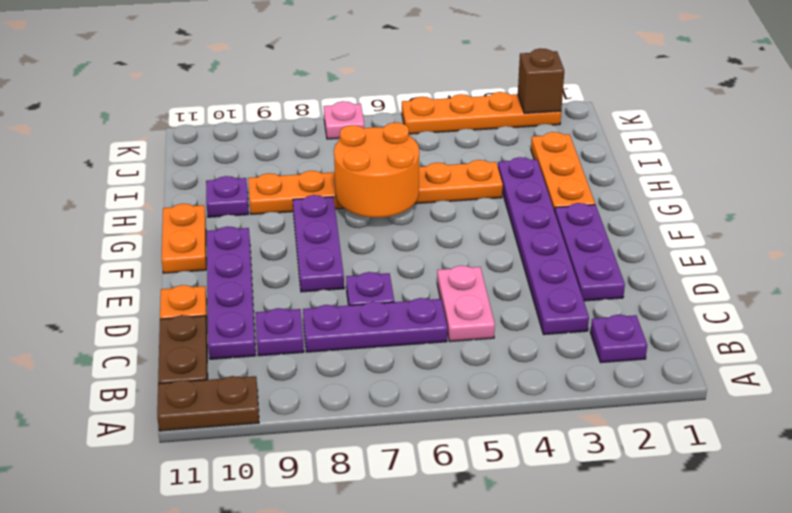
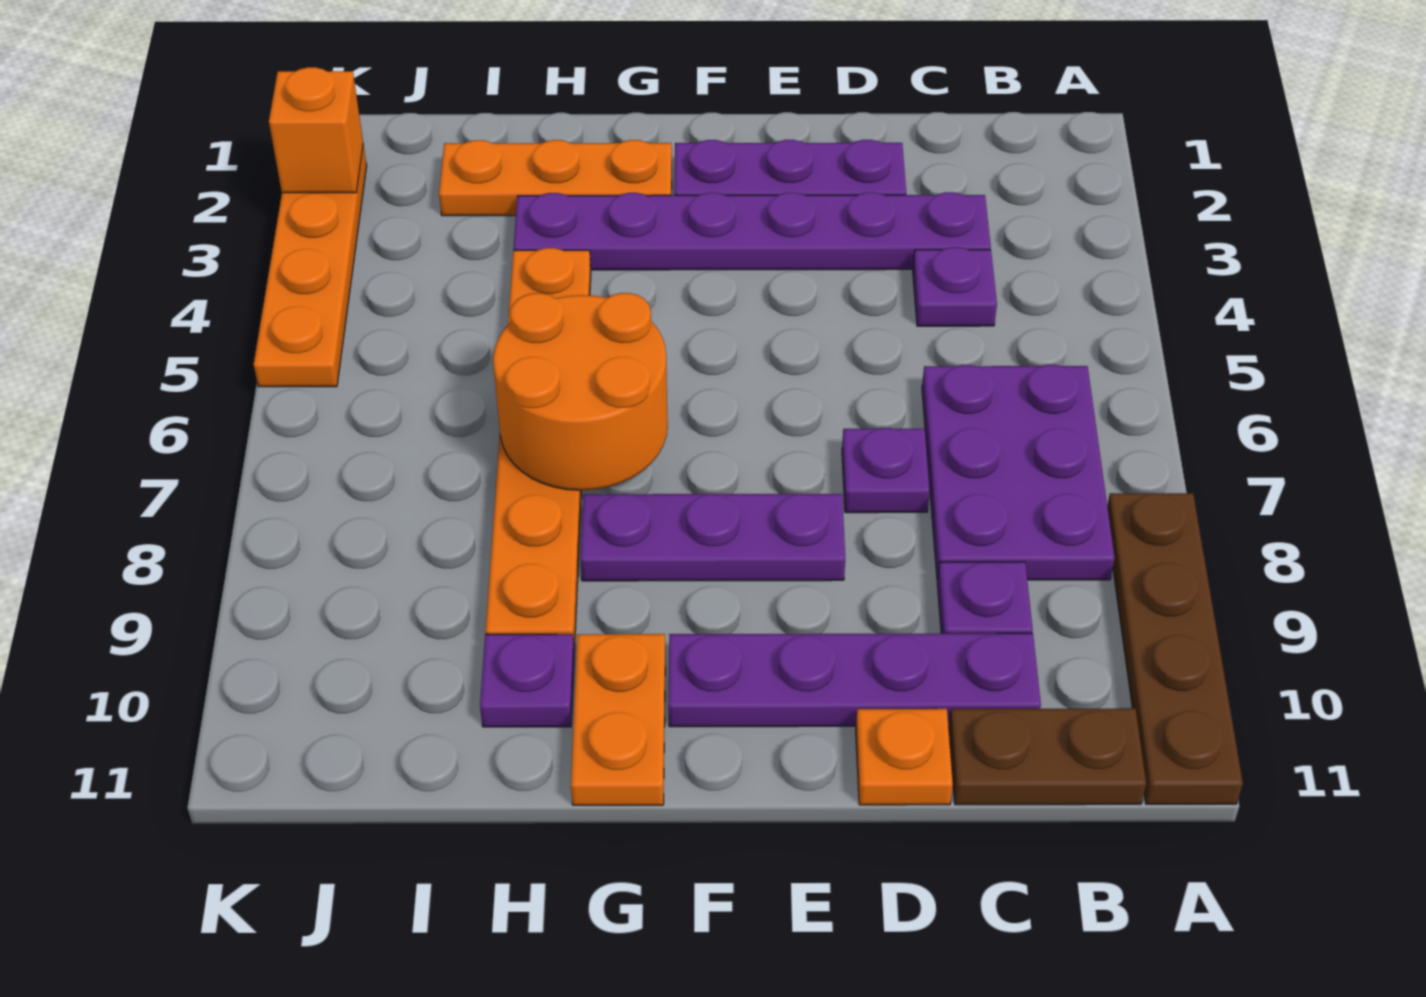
brown plate A10:A11 level 1 -> brown plate A8:A11 level 1
purple plate B2 level 1 -> purple plate C4 level 1
pink plate C5:D5 level 1 -> none
purple plate C6:C8 level 1 -> purple plate B6:C8 level 1
orange plate F11:G11 level 1 -> orange plate G10:G11 level 1
brown brick K2 level 2 -> orange brick K2 level 2
pink plate K7 level 1 -> none

